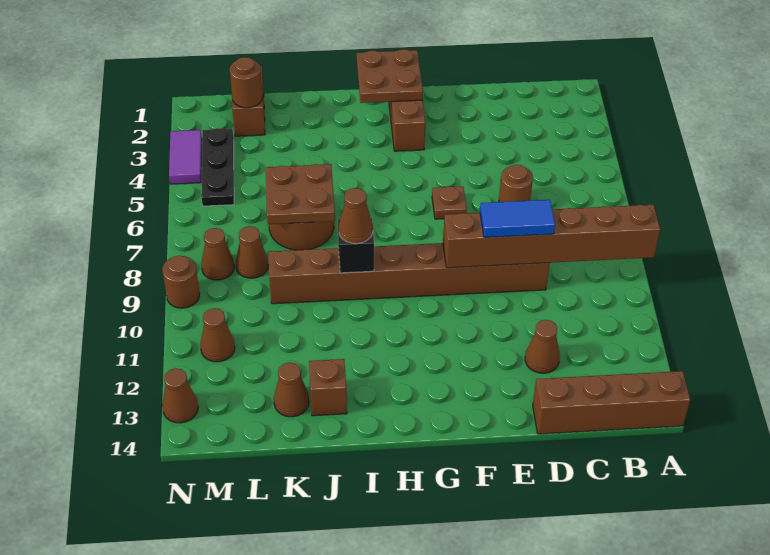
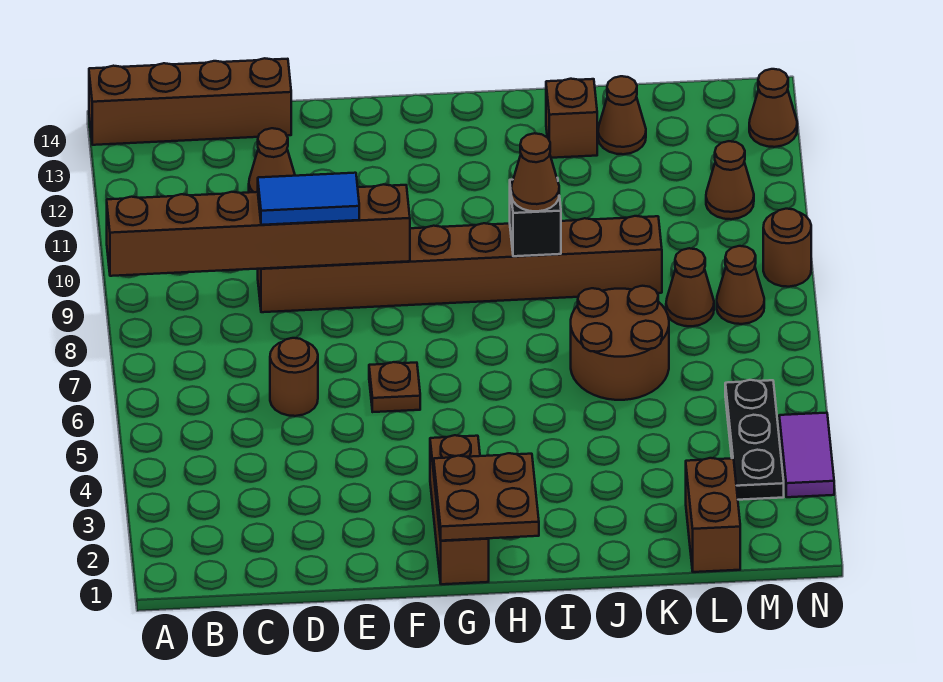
brown plate J6:K7 level 2 -> none
brown round brick L2 level 2 -> none

